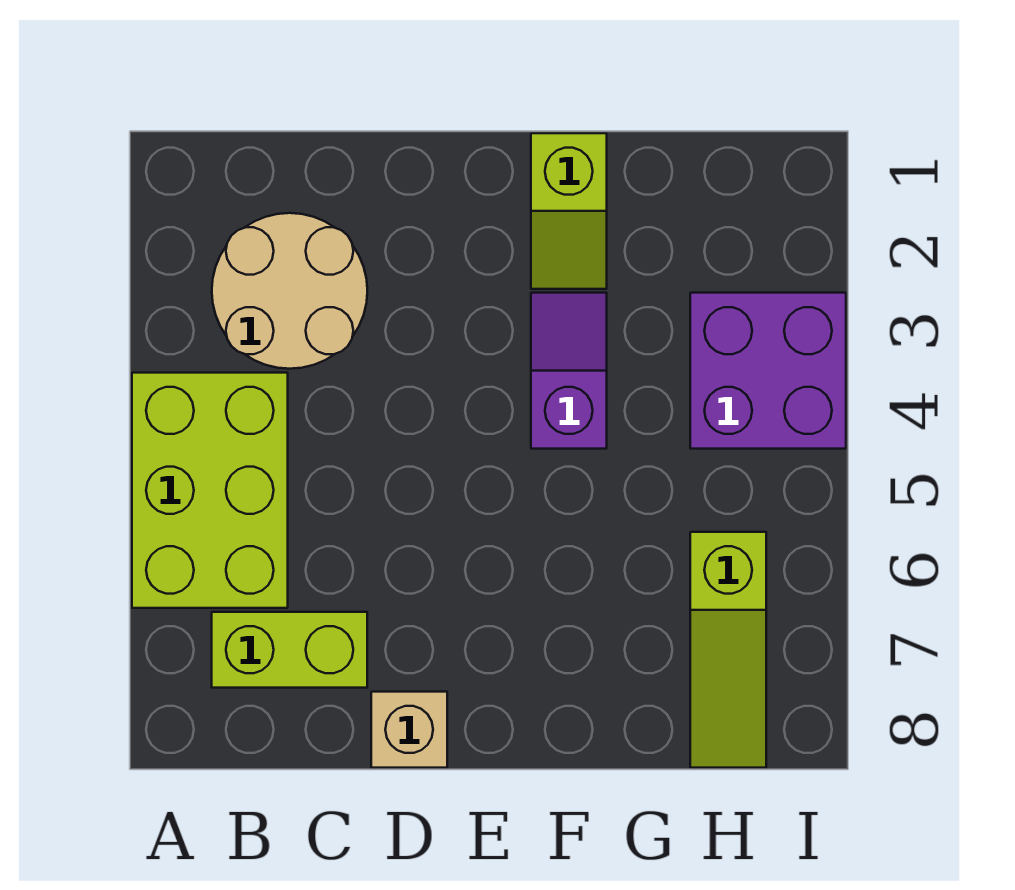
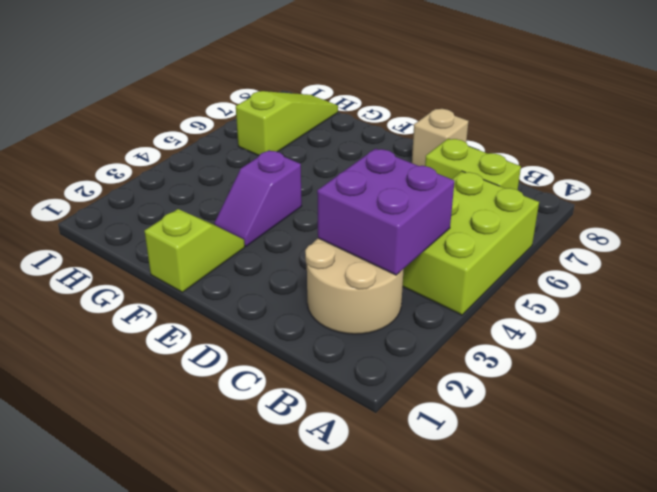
purple brick H3:I4 level 1 -> purple brick B3:C4 level 2

